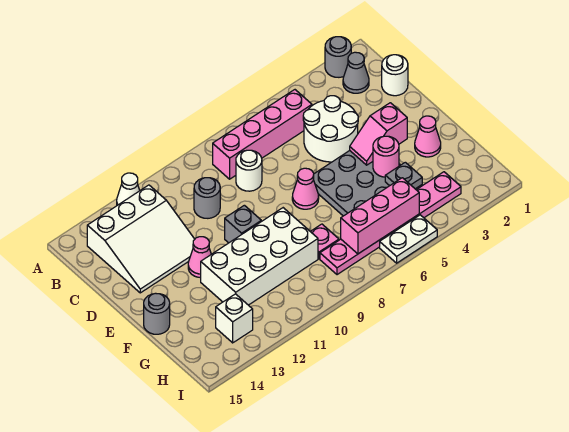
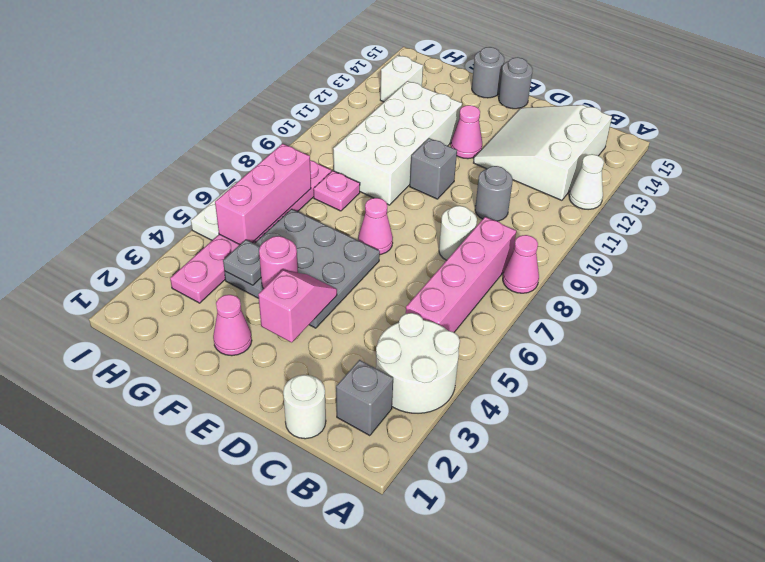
grey round brick A2 level 1 -> grey round brick E15 level 1
none -> pink cone A8 level 1
grey cone B2 level 1 -> grey brick B2 level 1
white round brick C4:D5 level 1 -> white round brick A3:B4 level 1

